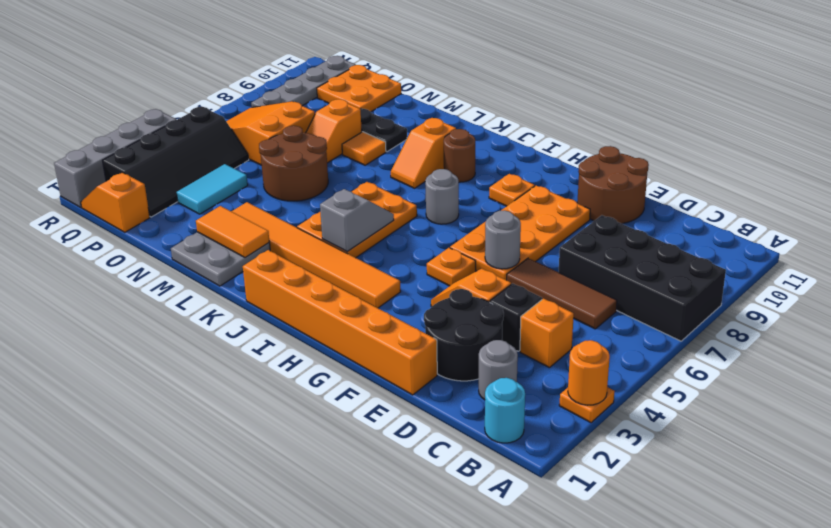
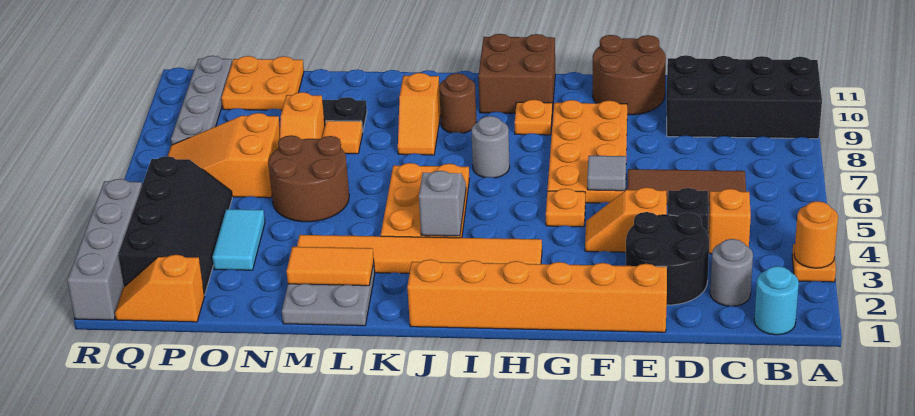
black brick A7:D8 level 1 -> black brick A9:D10 level 1
grey round brick F6 level 2 -> grey tile F6 level 2
none -> brown brick H10:I11 level 1

